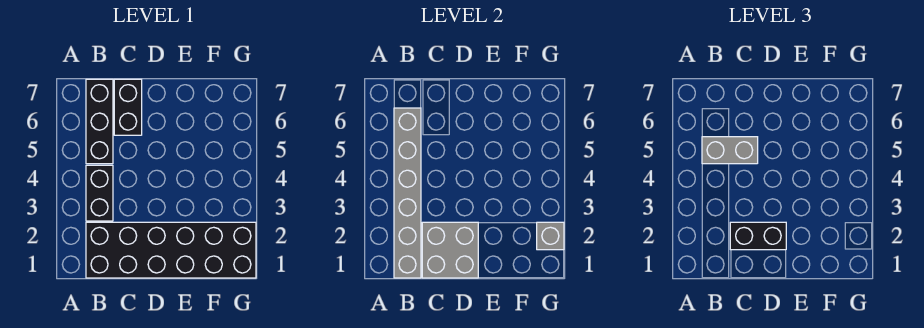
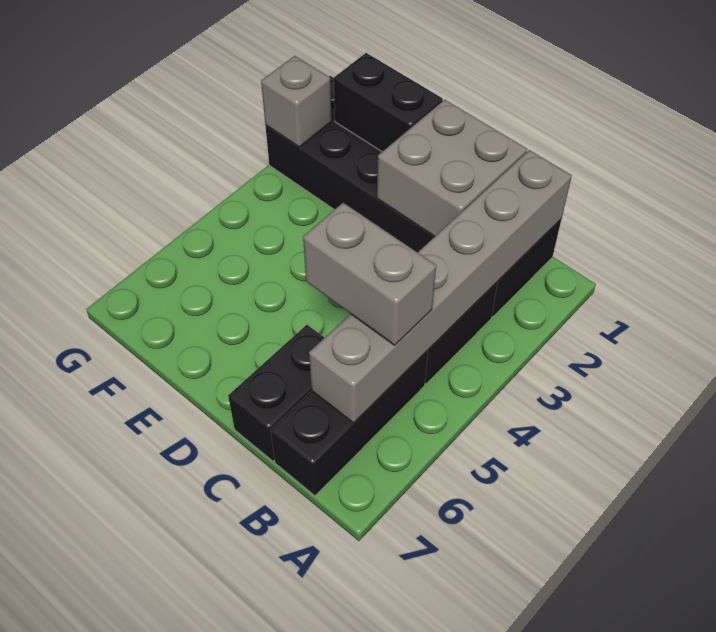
black brick C2:D2 level 3 -> black brick E1:F1 level 2

